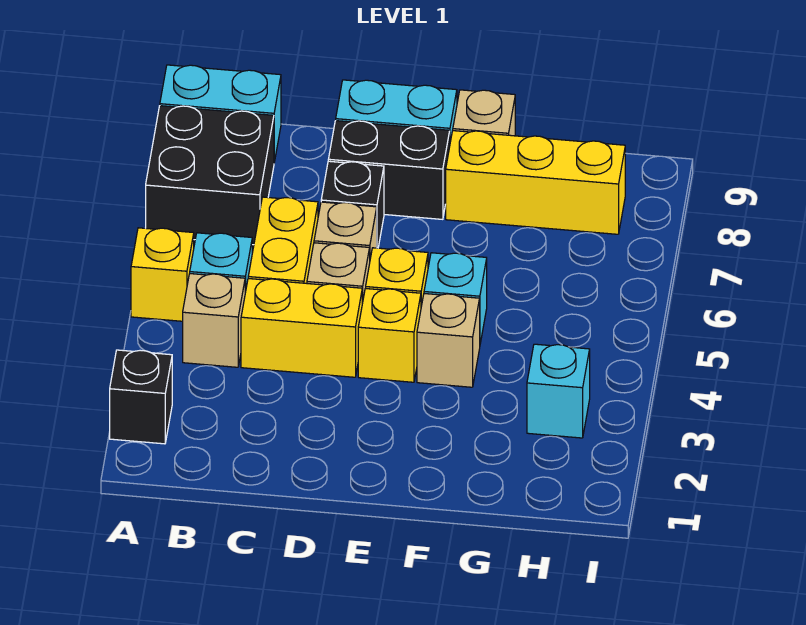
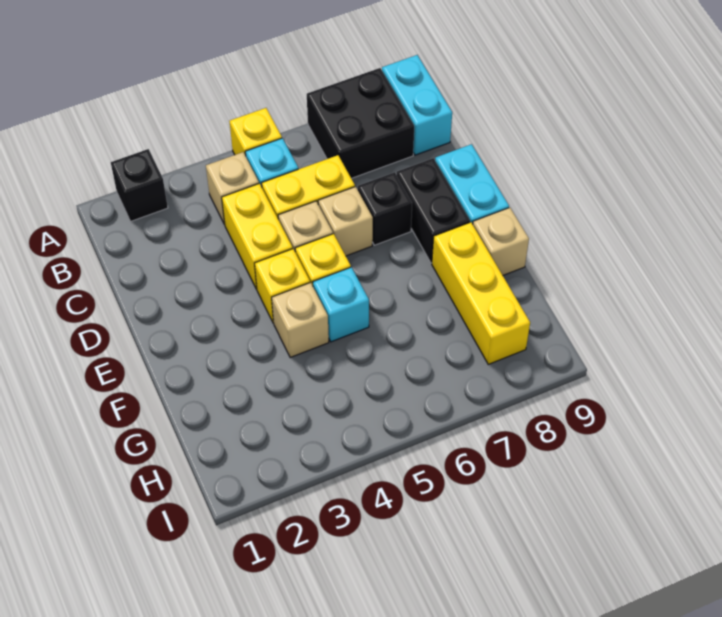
cyan brick H3 level 1 -> none

